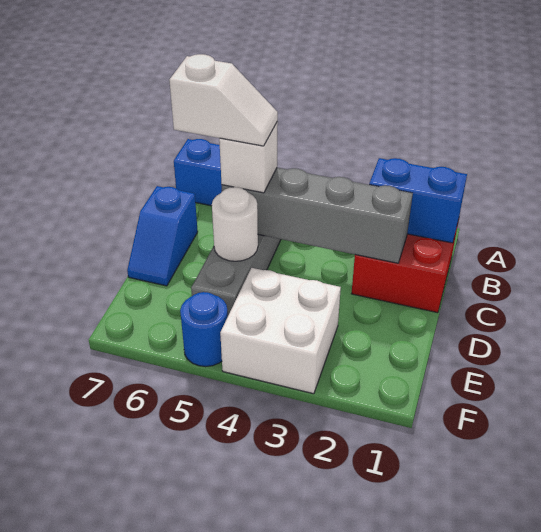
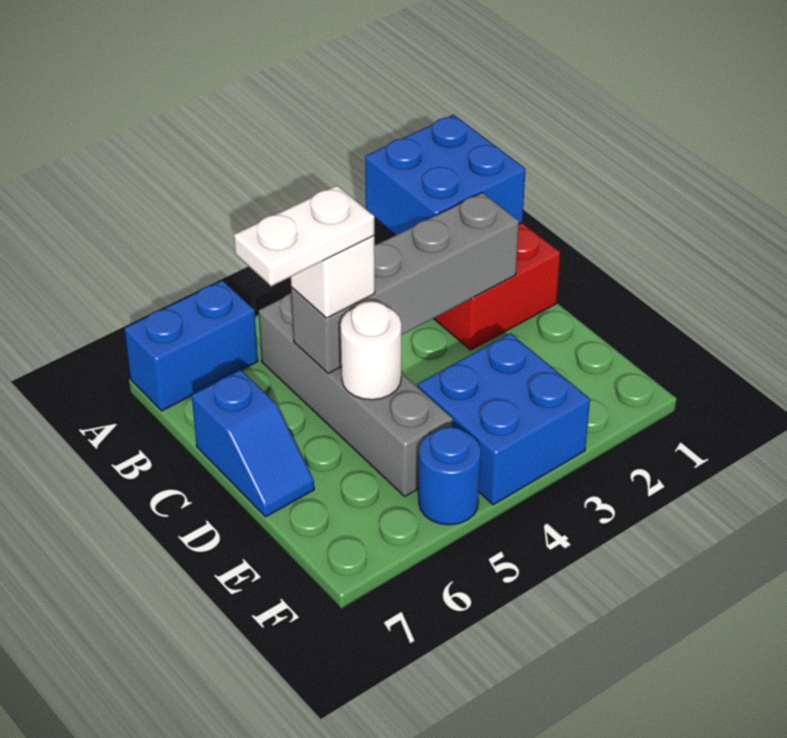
blue brick B1:B2 level 2 -> blue brick A1:B2 level 2
white slope C5:C6 level 4 top 6 -> white plate C5:C6 level 4
white brick E3:F4 level 1 -> blue brick E3:F4 level 1

